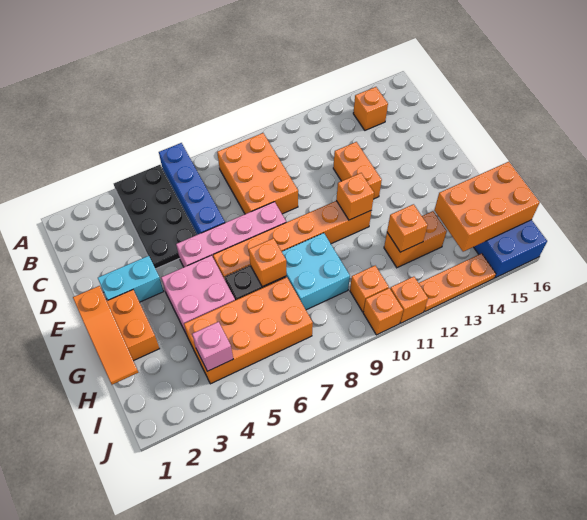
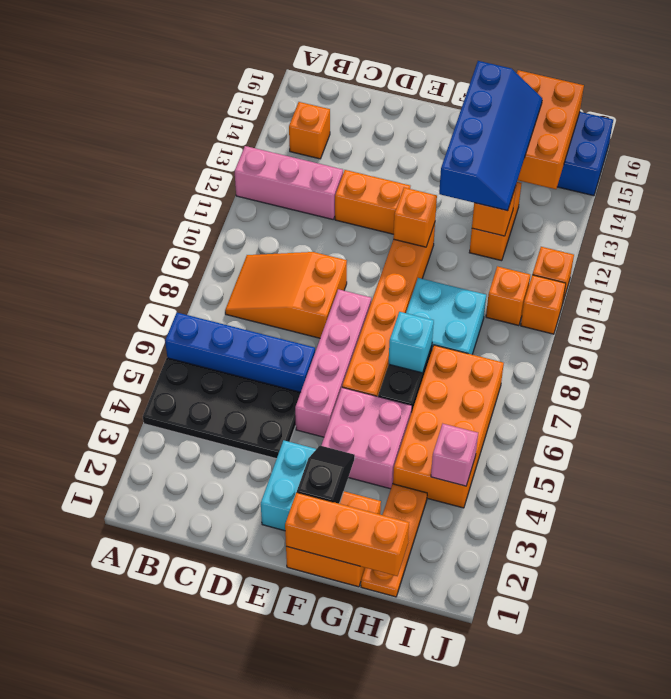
none -> pink brick A12:C12 level 1
orange brick B8:D9 level 1 -> orange slope B8:D9 level 1 top D
orange slope F1:H1 level 2 top F -> orange brick F1:H1 level 2
none -> black slope F2:F3 level 2 top 2
orange brick G7 level 2 -> cyan brick G7 level 2
none -> blue slope G12:H15 level 3 top G
orange plate J12:J14 level 1 -> orange plate H1:H3 level 1

